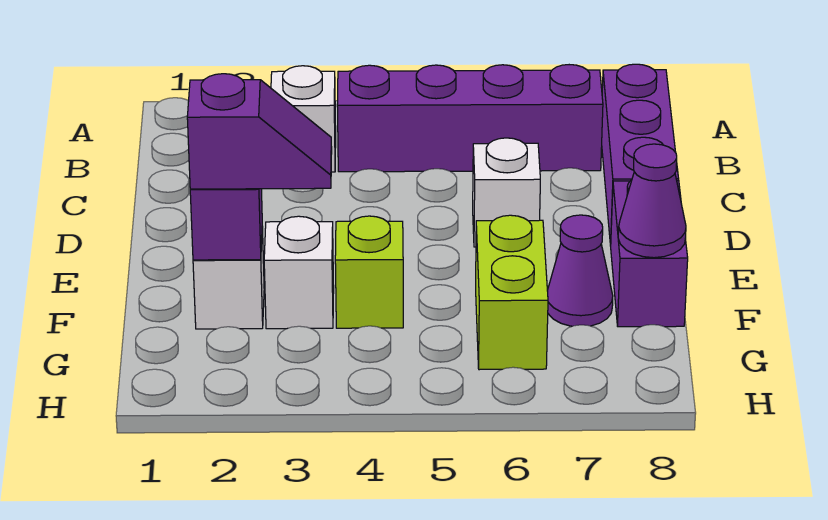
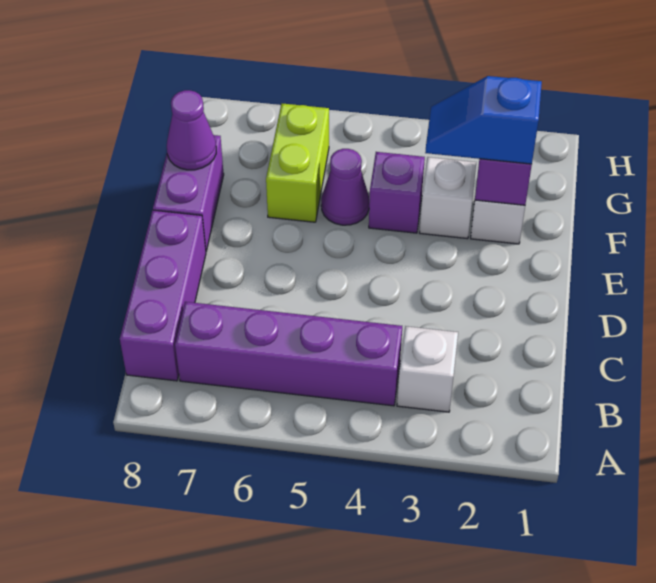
white brick D6 level 1 -> none
purple slope F2:F3 level 3 top 2 -> blue slope F2:F3 level 3 top 2
lime brick F4 level 1 -> purple brick F4 level 1
purple cone F7 level 1 -> purple cone F5 level 1

